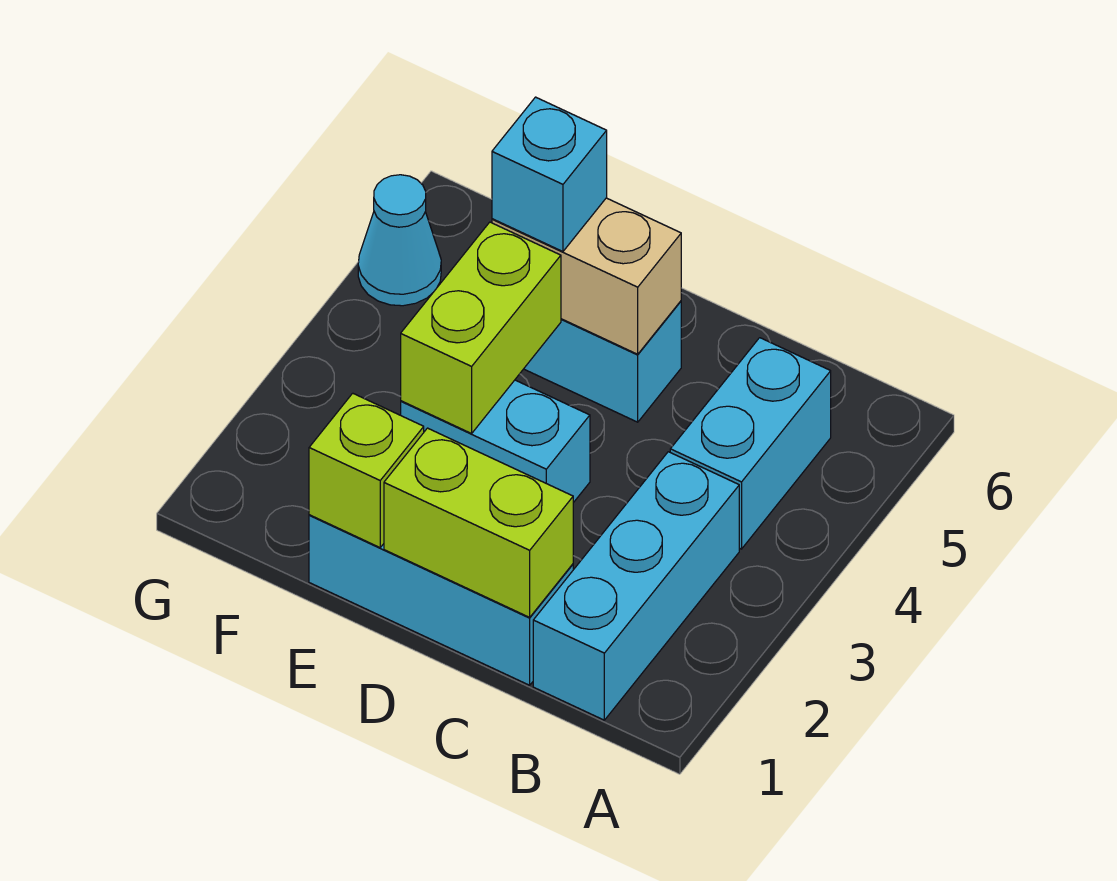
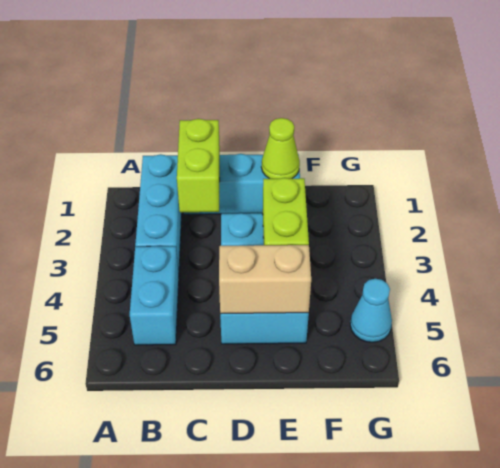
lime brick C1:D1 level 2 -> lime brick C1:C2 level 2
lime brick E1 level 2 -> lime cone E1 level 2
cyan brick E5 level 3 -> none

